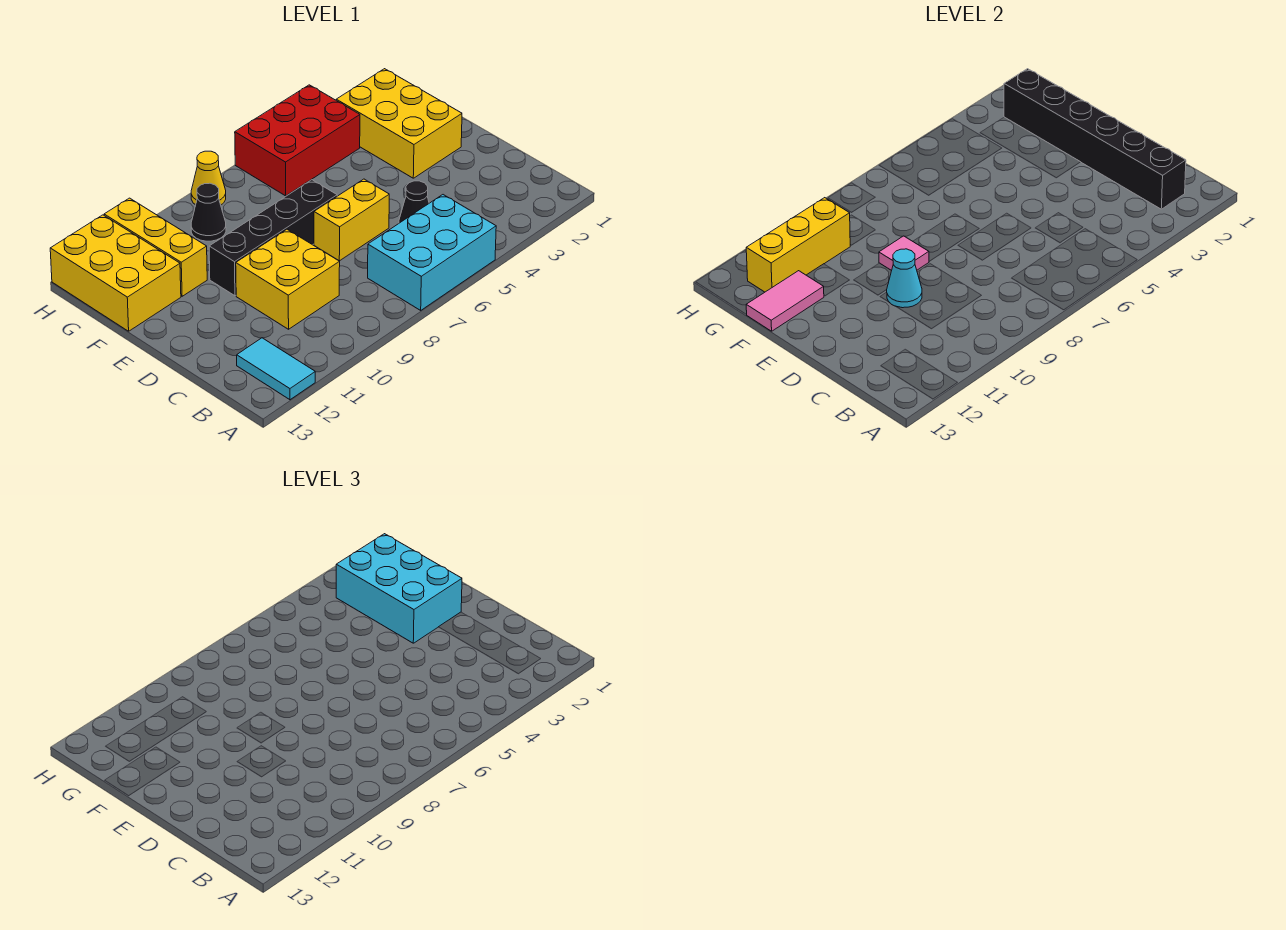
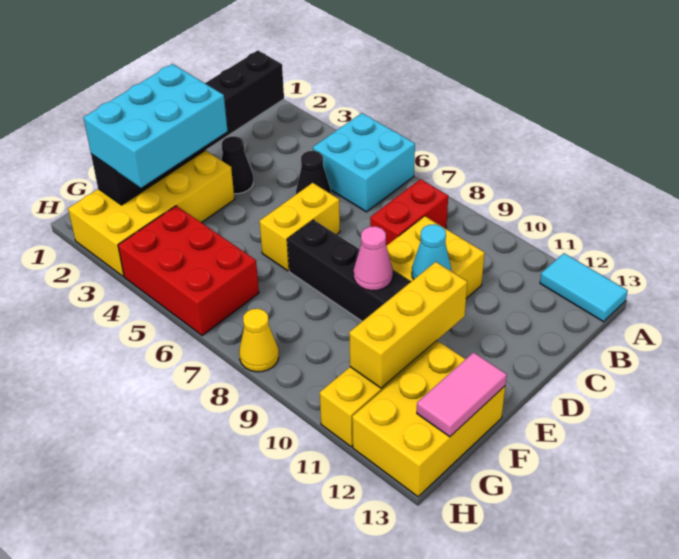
cyan brick A5:B7 level 1 -> cyan brick A5:B6 level 1
cyan tile A12:B12 level 1 -> cyan tile A12:A13 level 1
none -> red brick B8:C8 level 1
yellow brick D6:D7 level 1 -> yellow brick D6:E6 level 1
yellow brick E2:G3 level 1 -> yellow brick E2:H3 level 1
pink tile E9 level 2 -> pink cone E9 level 2
pink tile F12:F13 level 2 -> pink tile F13:G13 level 2
black cone G9 level 1 -> black cone D3 level 1
yellow brick G10:G12 level 2 -> yellow brick E11:G11 level 2

